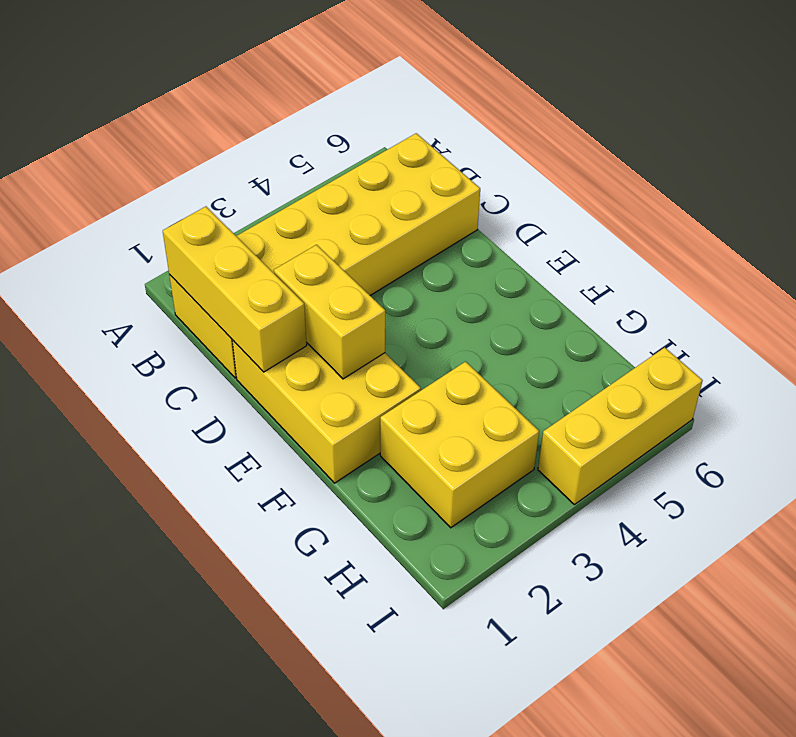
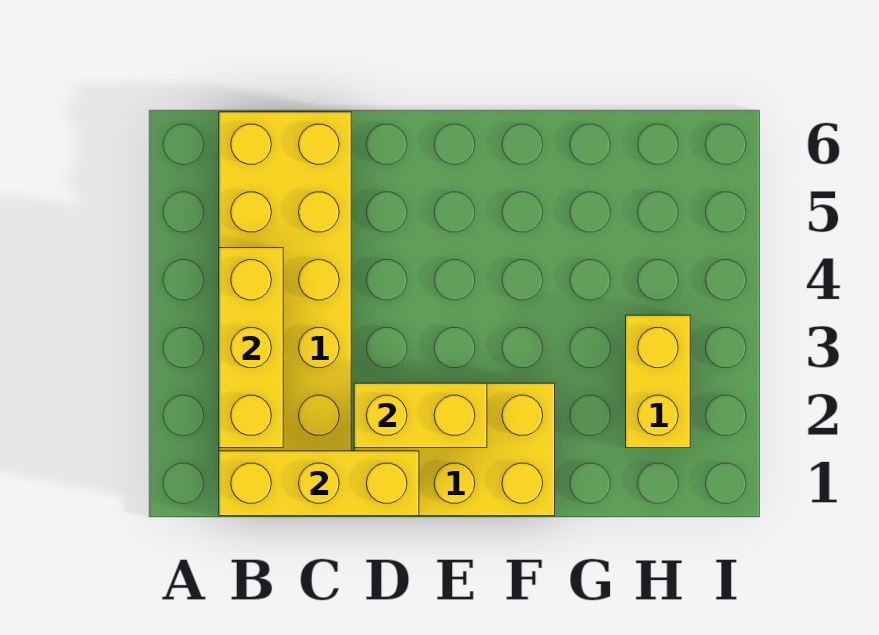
yellow brick G2:H3 level 1 -> yellow brick H2:H3 level 1
yellow brick I4:I6 level 1 -> yellow brick B2:B4 level 2

